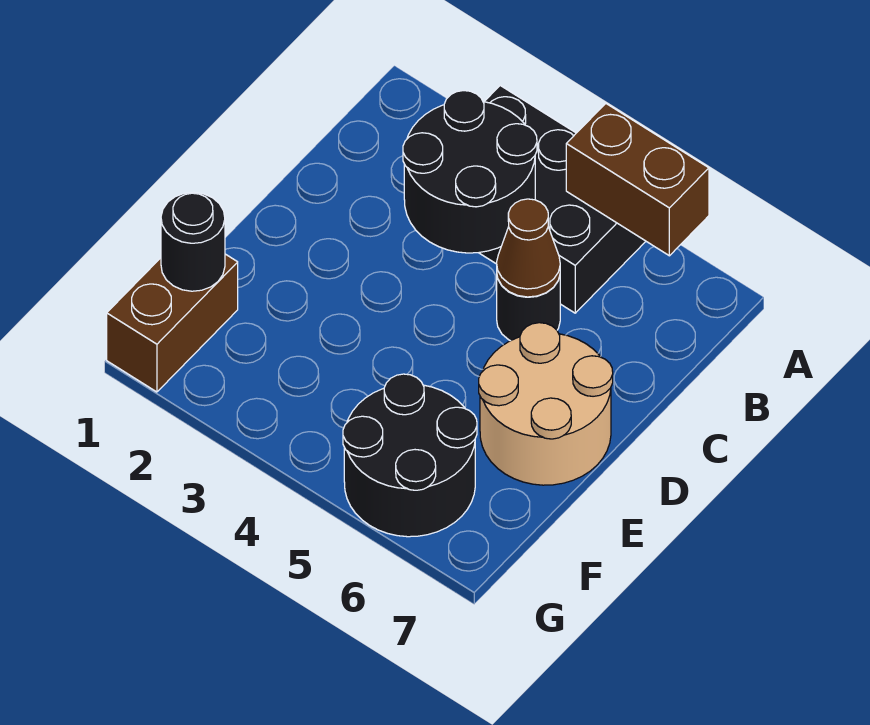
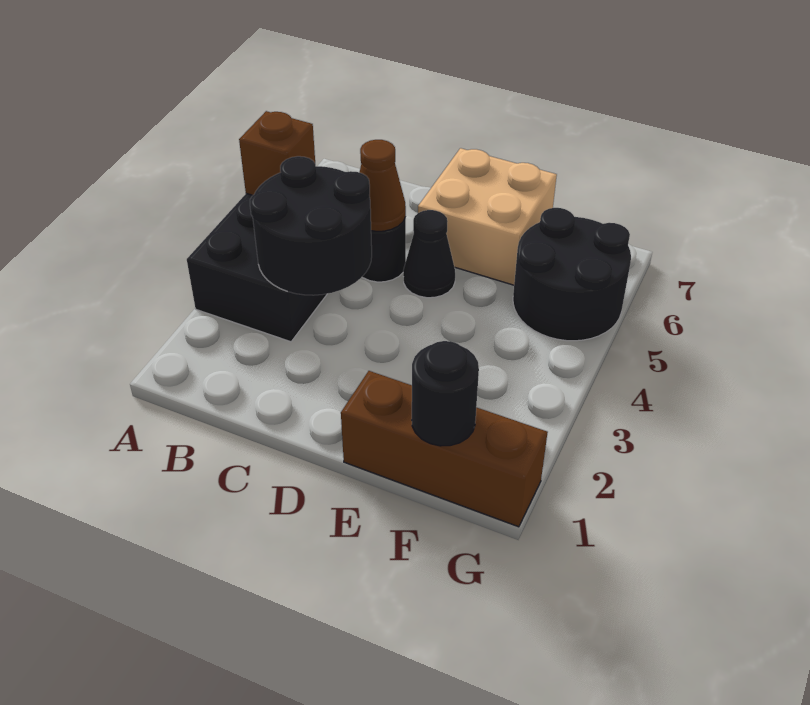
brown brick A5:A6 level 2 -> brown brick A5 level 2
none -> black cone D5 level 1
tan round brick D6:E7 level 1 -> tan brick D6:E7 level 1
brown brick F1:G1 level 1 -> brown brick E1:G1 level 1

